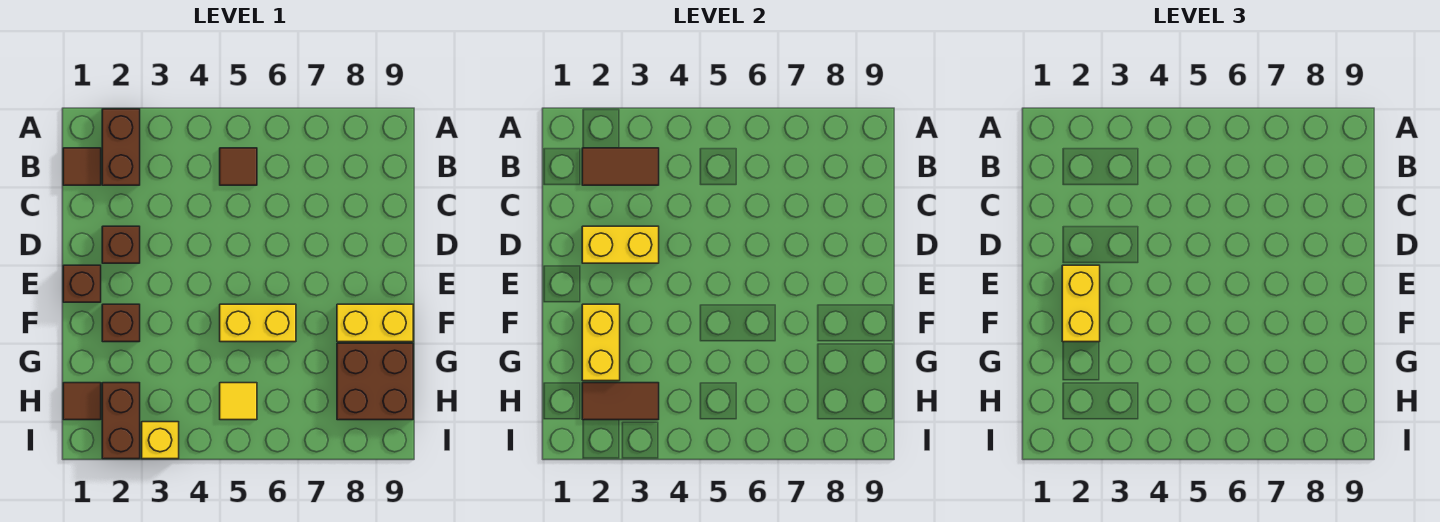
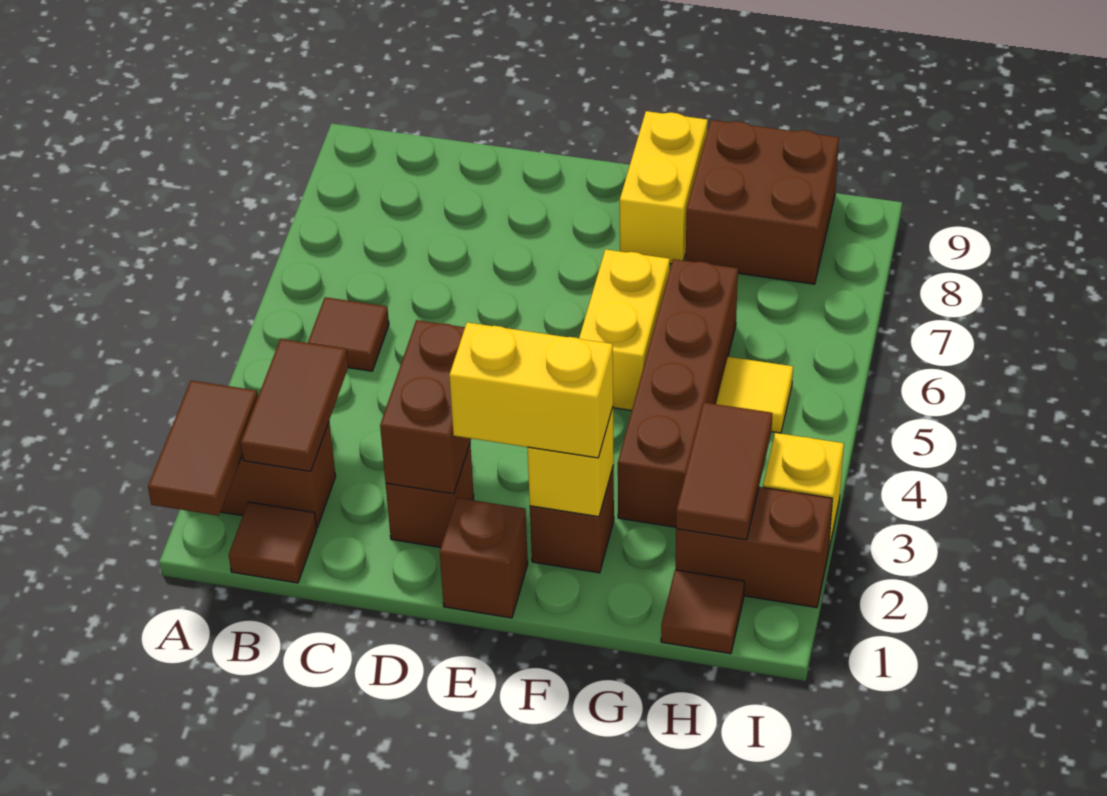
none -> brown tile A1:A2 level 2
yellow brick D2:D3 level 2 -> brown brick D2:D3 level 2
yellow brick F2:G2 level 2 -> yellow brick F2 level 2
none -> brown brick G3:G6 level 1

